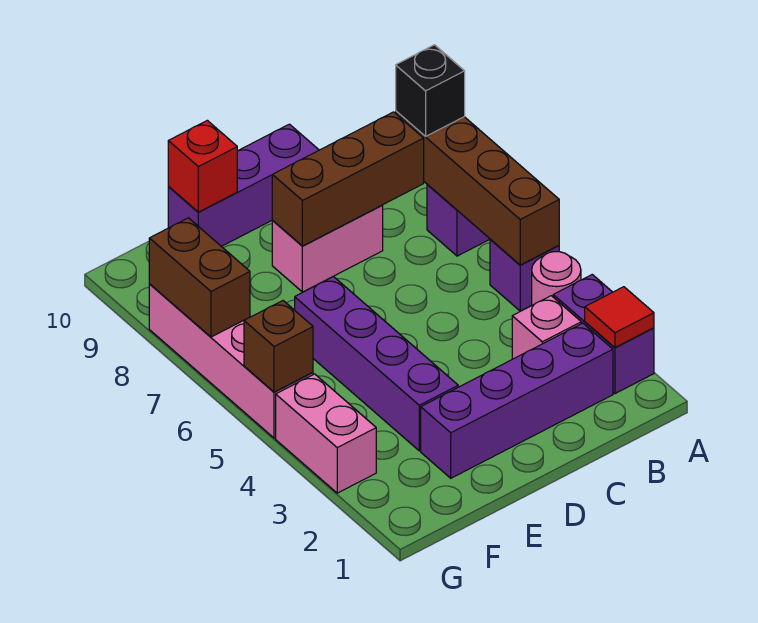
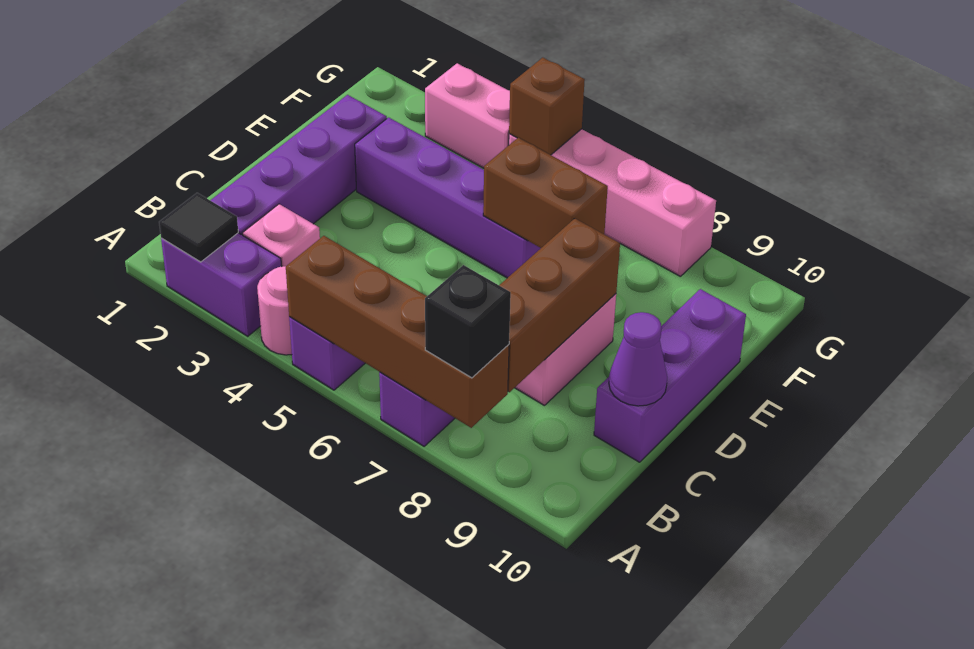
red tile A2 level 2 -> black tile A2 level 2
none -> purple cone C10 level 2
red brick E10 level 2 -> none
brown brick G7:G8 level 2 -> brown brick E6:E7 level 2

